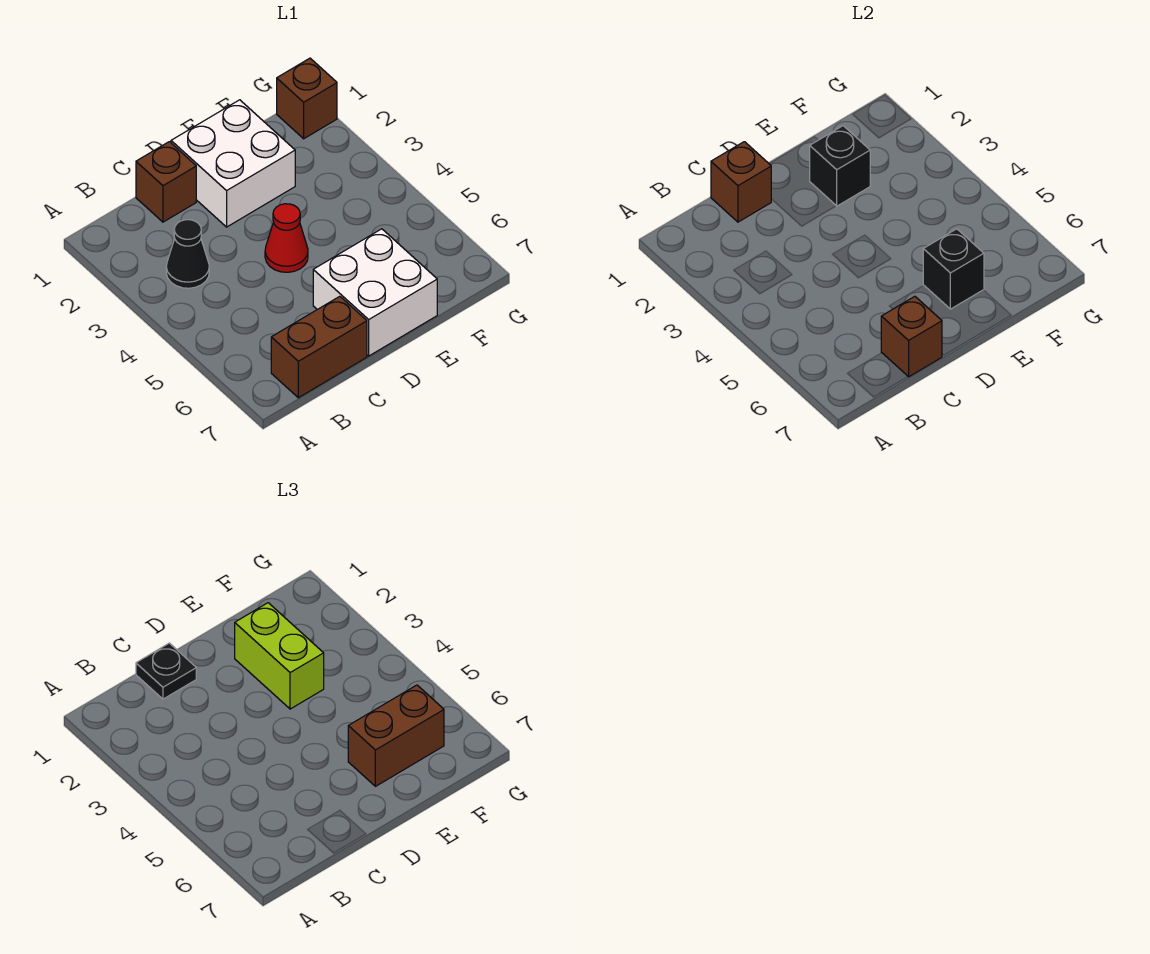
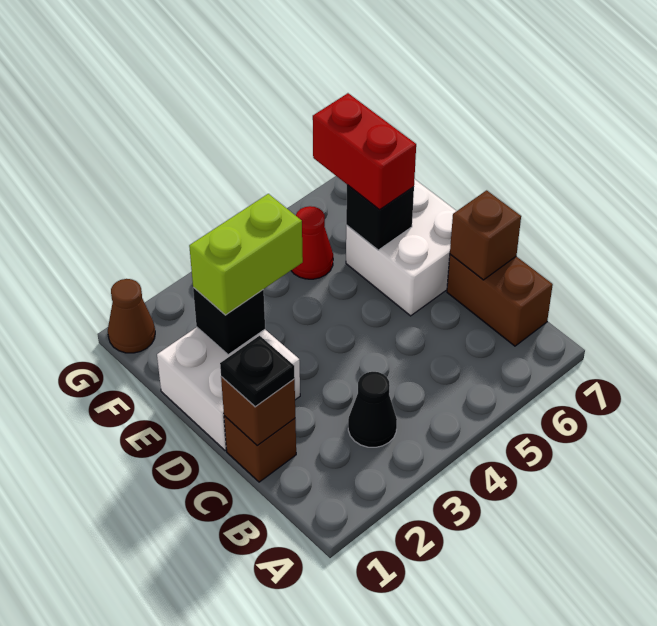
red cone D4 level 1 -> red cone F5 level 1
brown brick E6:F6 level 3 -> red brick E6:F6 level 3
brown brick G1 level 1 -> brown cone G1 level 1

